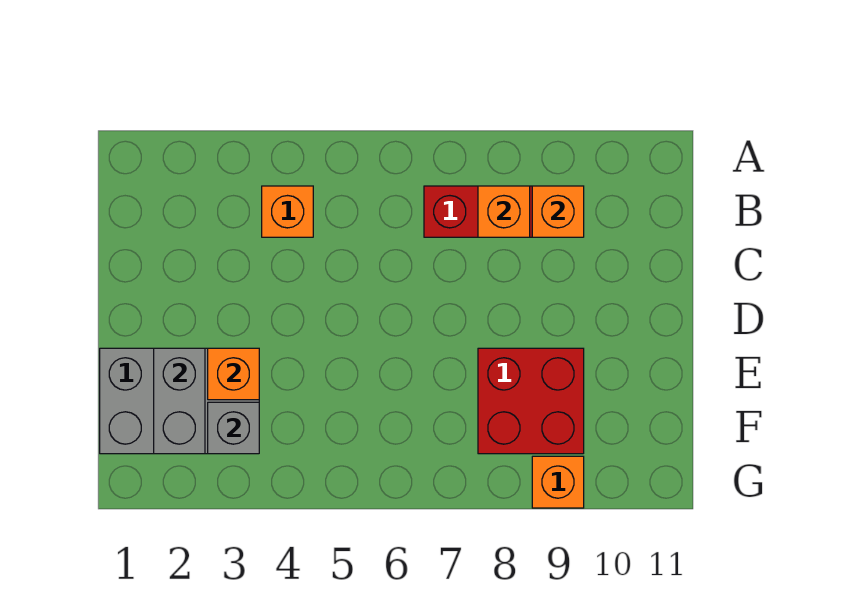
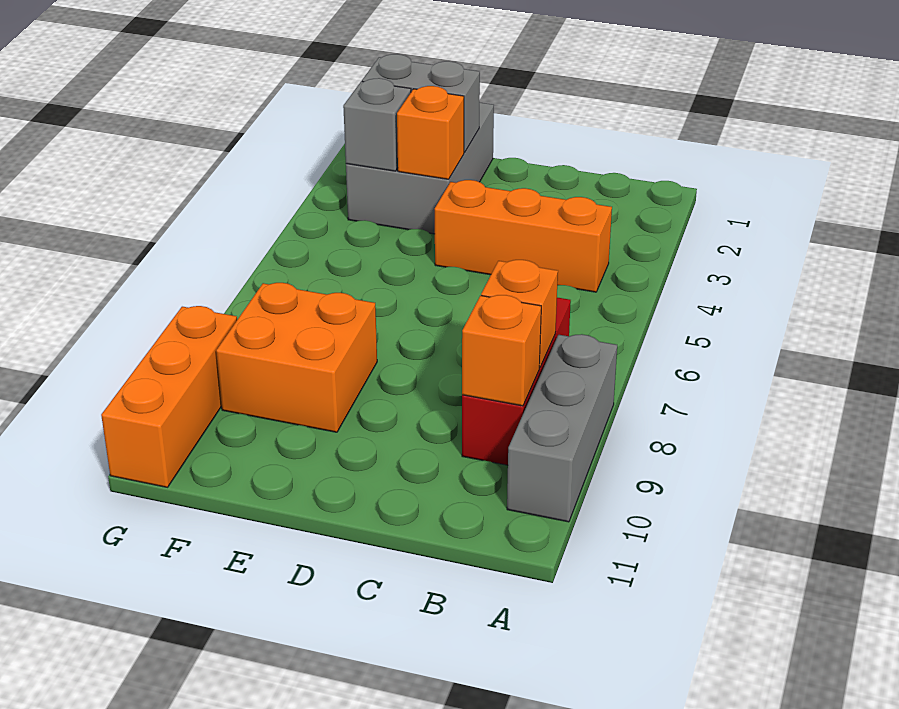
none -> grey brick A8:A10 level 1
orange brick B4 level 1 -> orange brick B4:D4 level 1
red brick E8:F9 level 1 -> orange brick E8:F9 level 1
orange brick G9 level 1 -> orange brick G9:G11 level 1

